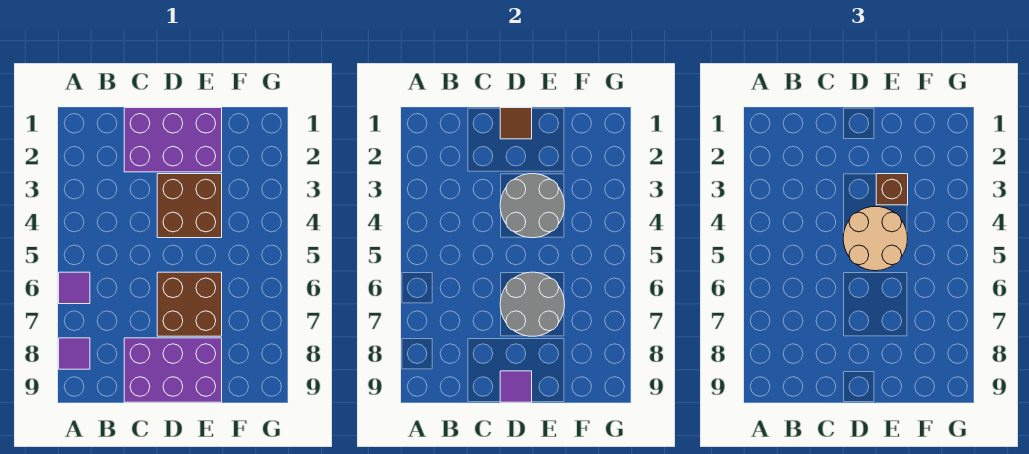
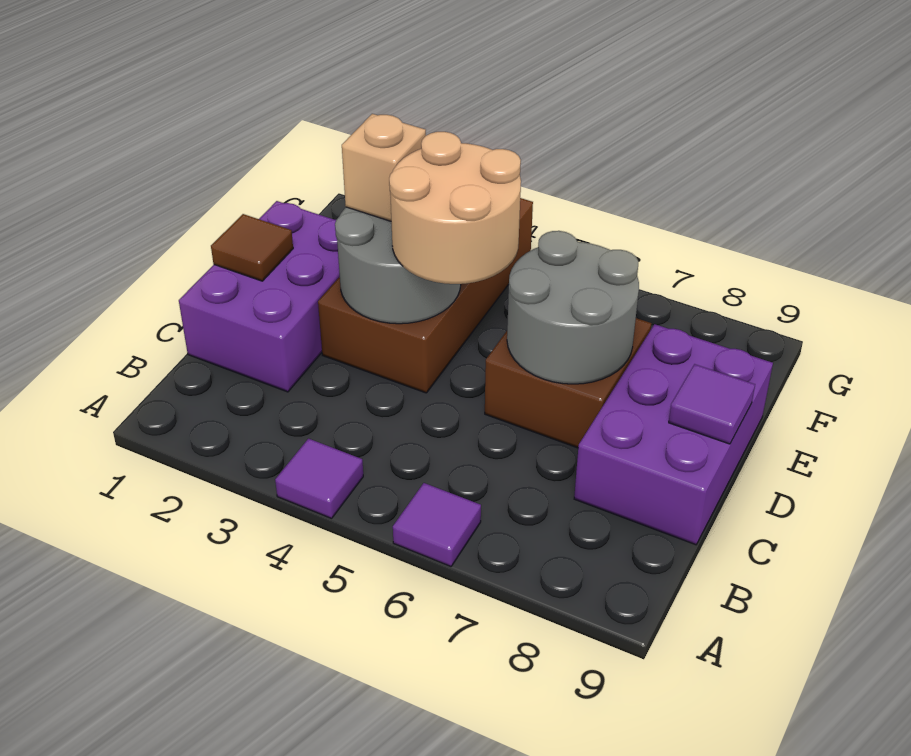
purple tile A8 level 1 -> purple tile A4 level 1
brown brick D3:E4 level 1 -> brown brick D3:G4 level 1
brown brick E3 level 3 -> tan brick E3 level 3

